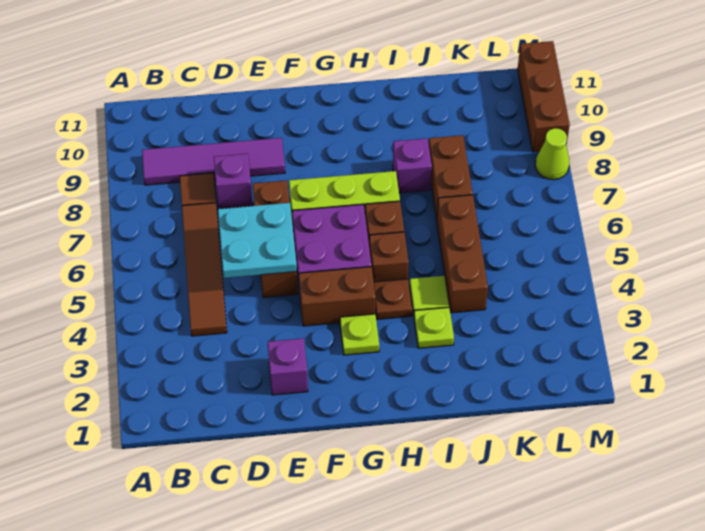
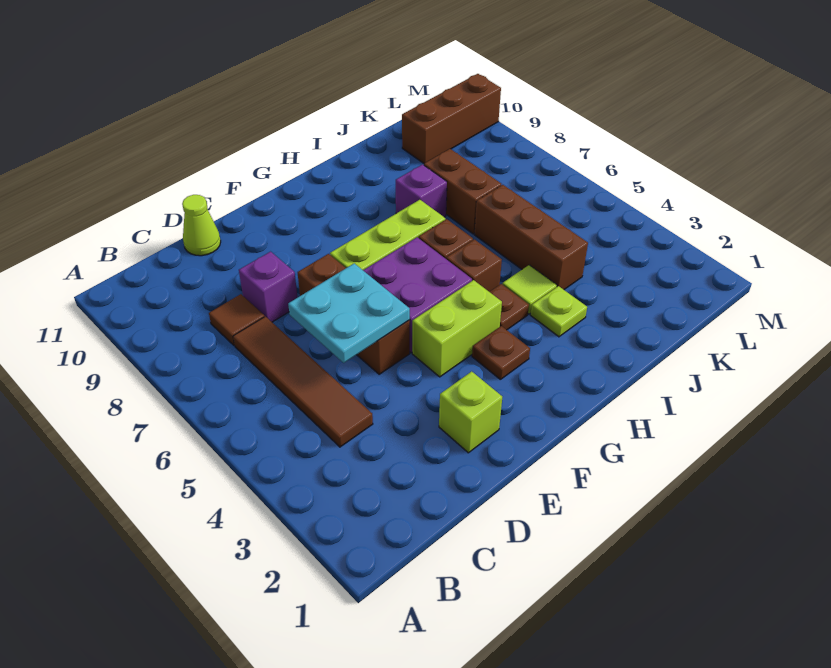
purple tile B9:E9 level 1 -> none
purple brick E2 level 1 -> lime brick E2 level 1
brown brick F4:G4 level 1 -> lime brick F4:G4 level 1
lime plate G3 level 1 -> brown plate G3 level 1
lime cone M8 level 1 -> lime cone D11 level 1
brown brick M9:M11 level 1 -> brown brick K10:M10 level 1

